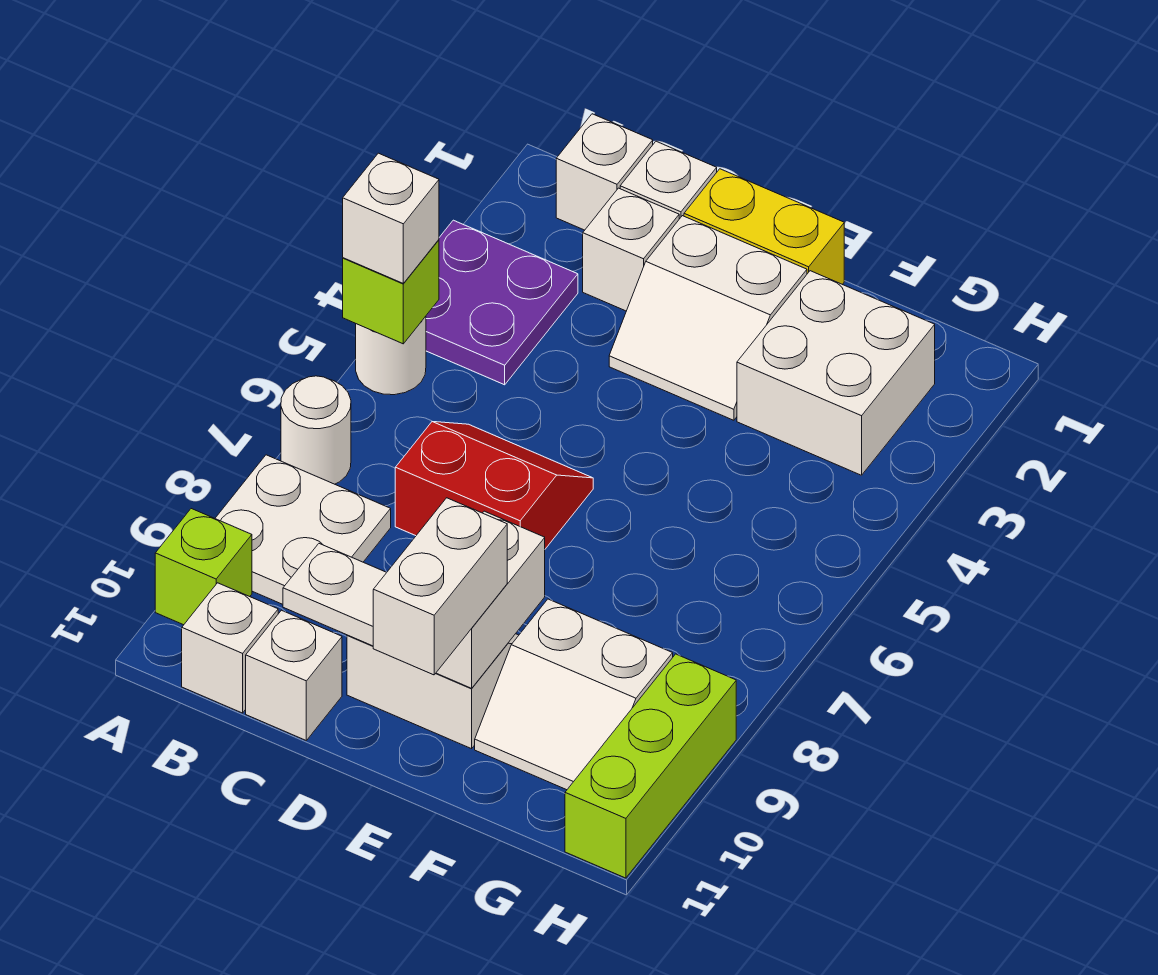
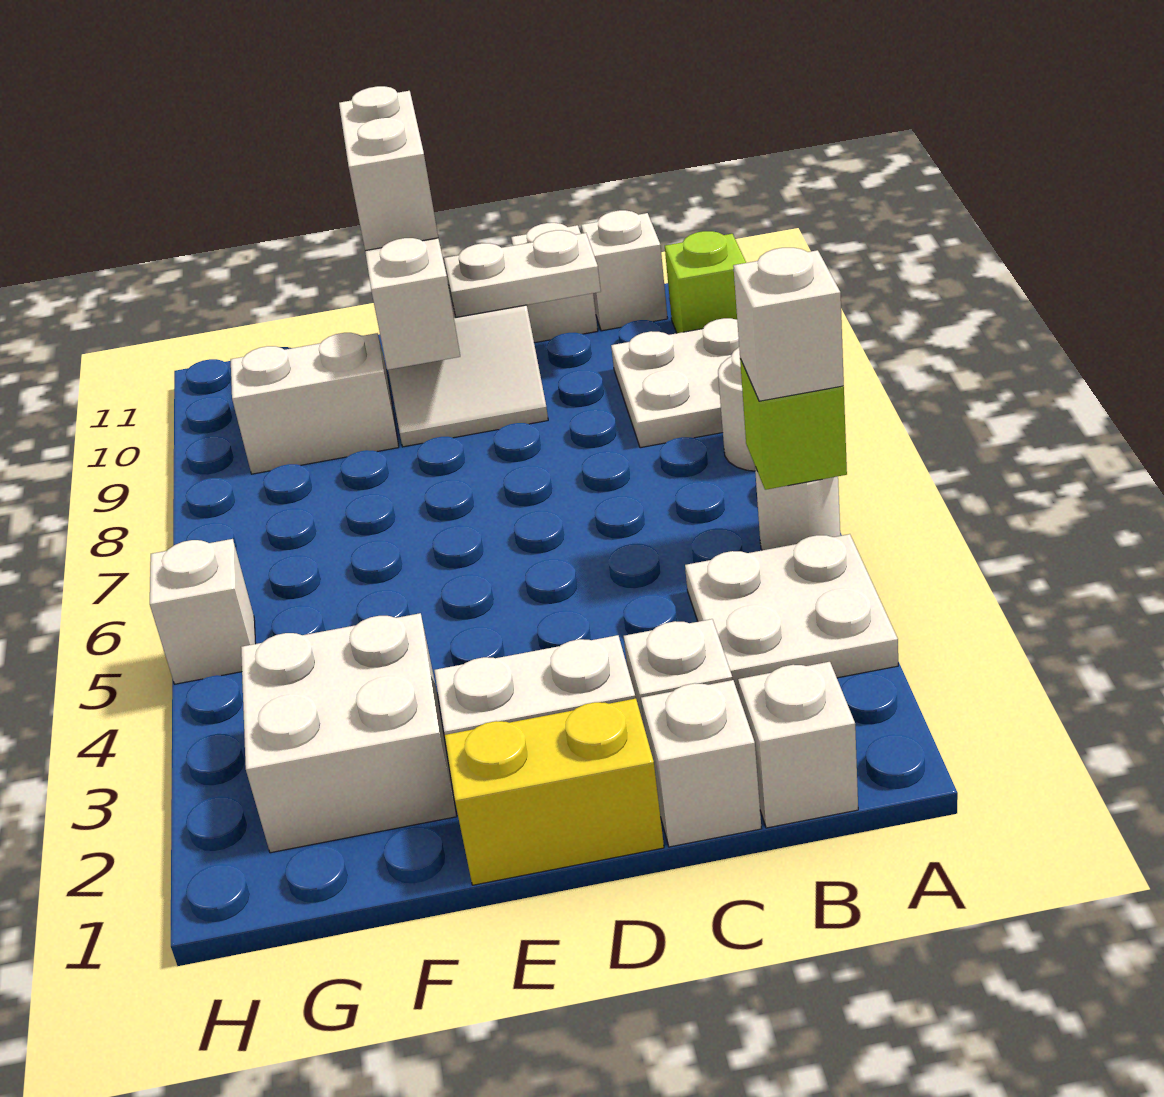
purple plate A3:B4 level 1 -> white plate A3:B4 level 1
red slope C6:D7 level 1 top 7 -> none
none -> white brick H5 level 1
lime brick H9:H11 level 1 -> none

